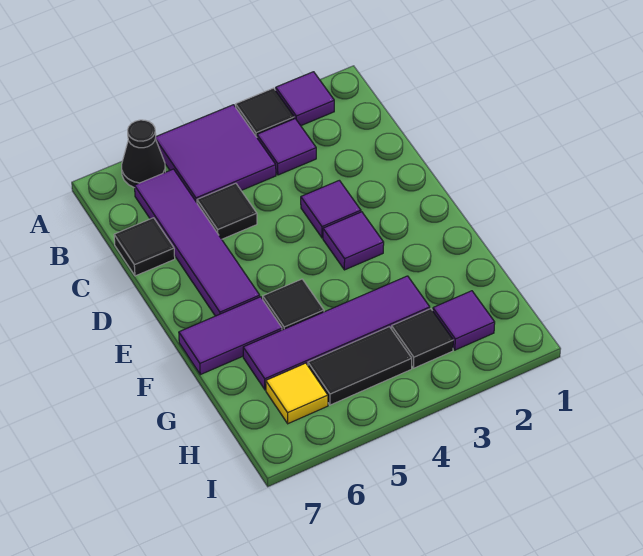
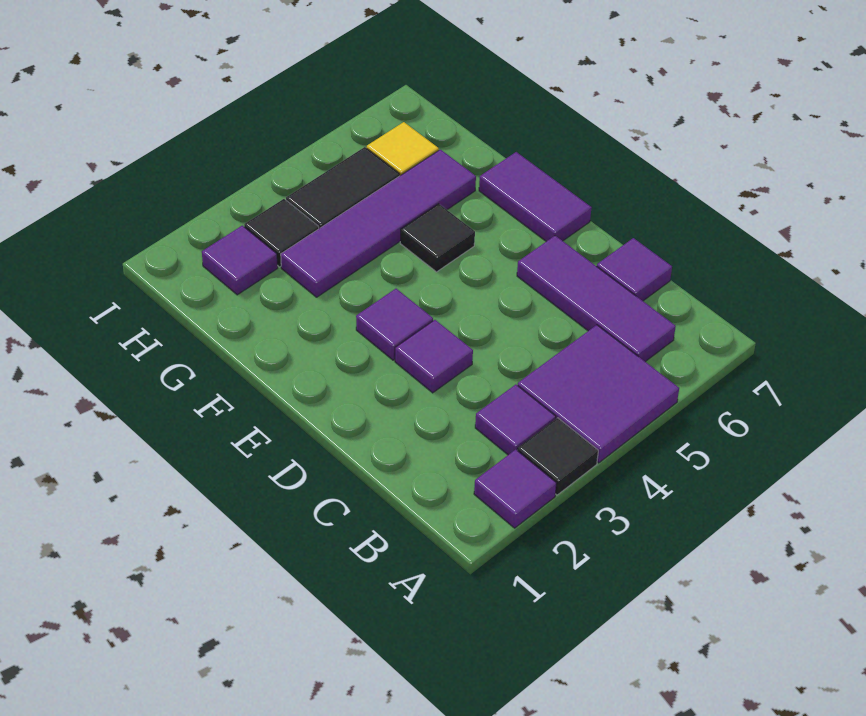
black cone A6 level 1 -> none
purple tile B6:E6 level 1 -> purple tile B6:D6 level 1
black tile C5 level 1 -> none
black tile C7 level 1 -> purple tile C7 level 1
purple tile F6:F7 level 1 -> purple tile E7:F7 level 1

